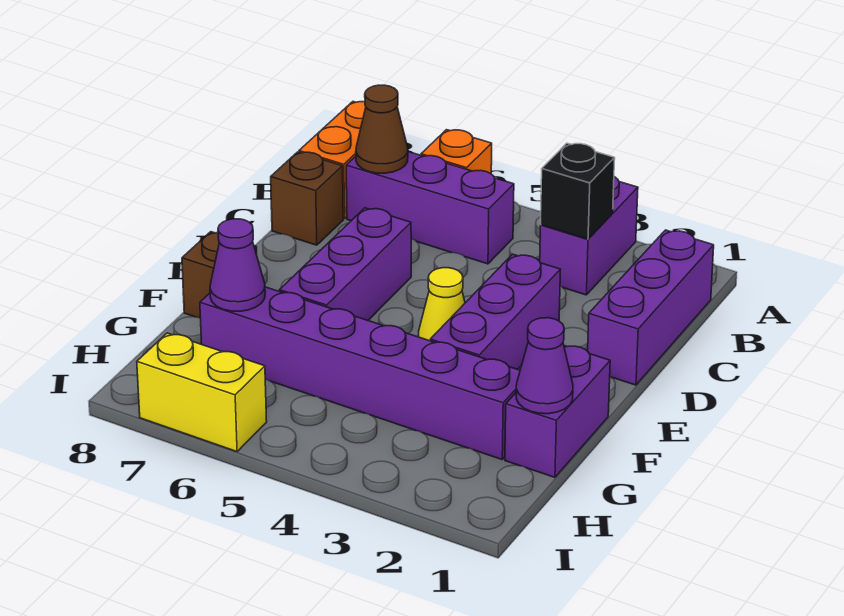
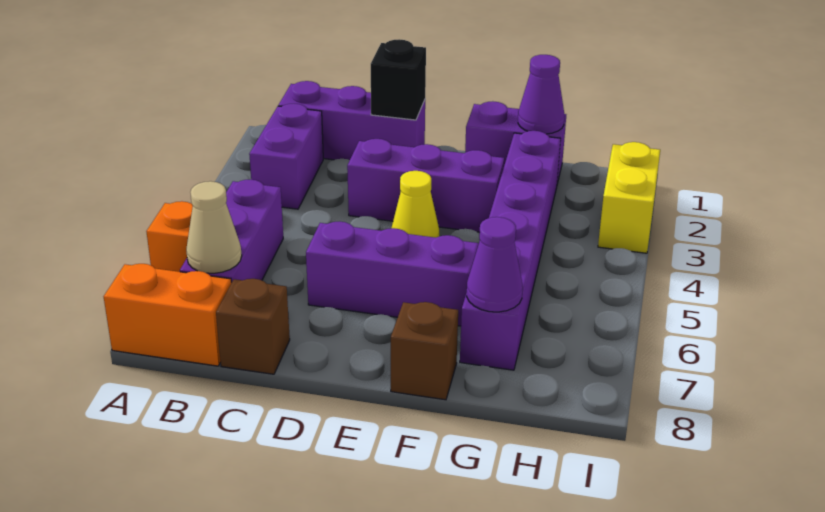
purple brick A3:B3 level 1 -> purple brick B2:B3 level 1
black brick B3 level 2 -> black brick D1 level 2
brown cone B7 level 2 -> tan cone B7 level 2
yellow brick I6:I7 level 1 -> yellow brick I2:I3 level 1

